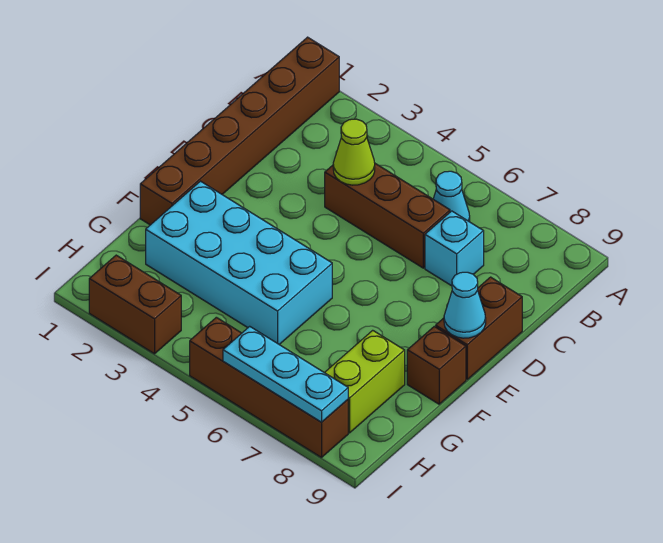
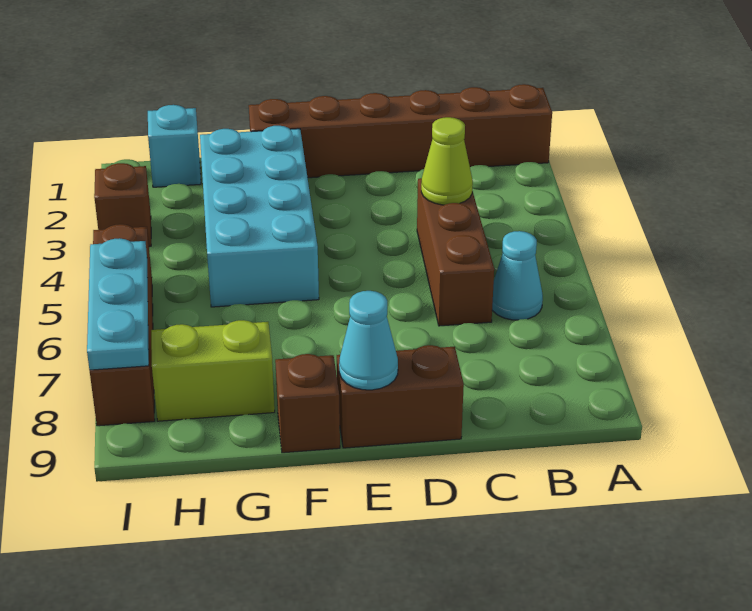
cyan brick C7 level 1 -> cyan brick H1 level 1
brown brick I2:I3 level 1 -> brown brick I3 level 1

